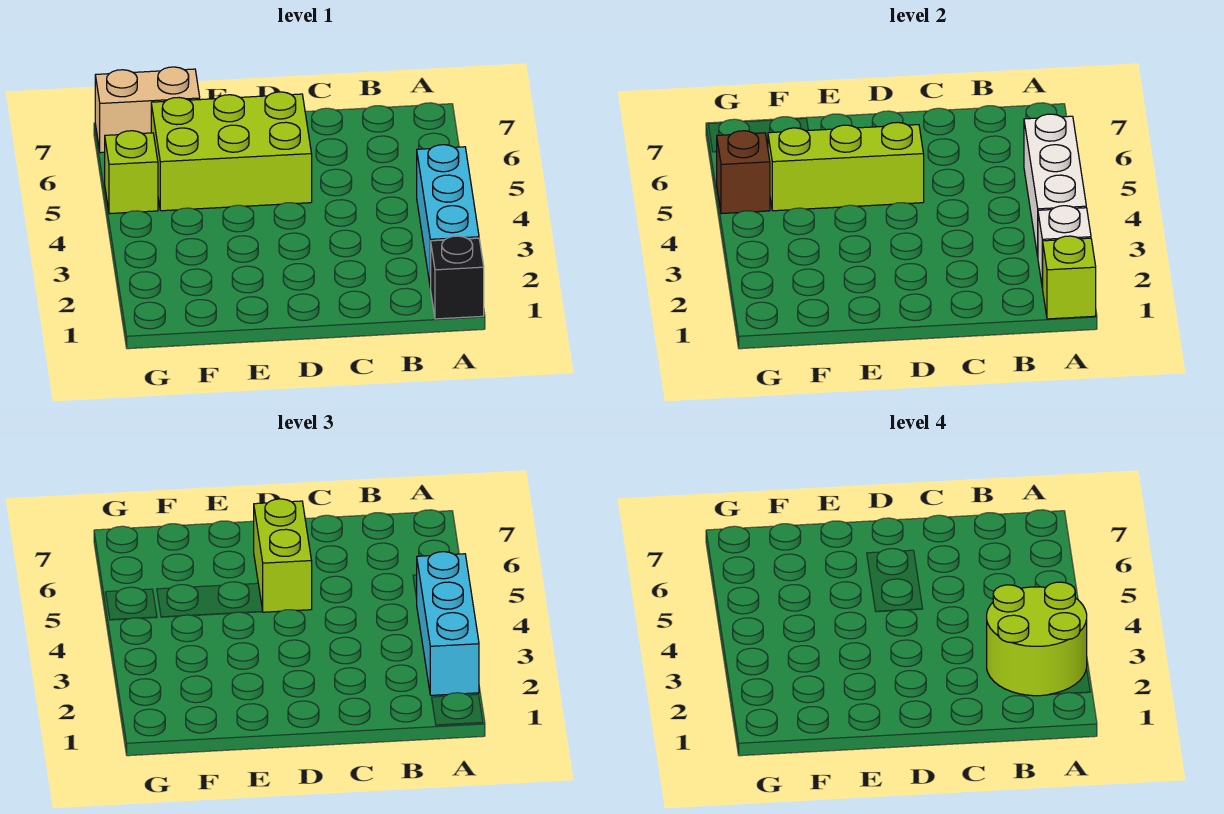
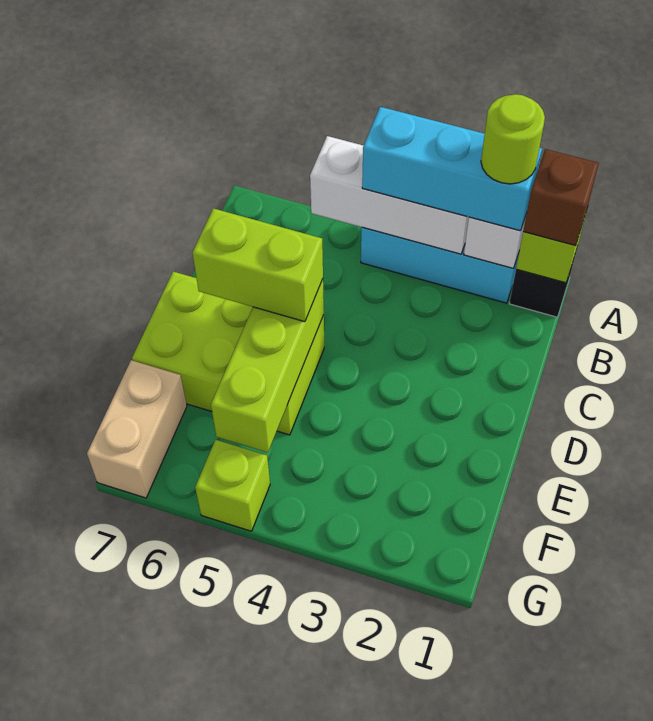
lime round brick A2:B3 level 4 -> lime round brick A2 level 4
lime brick D5:F6 level 1 -> lime brick D5:E7 level 1
brown brick G5 level 2 -> brown brick A1 level 3

